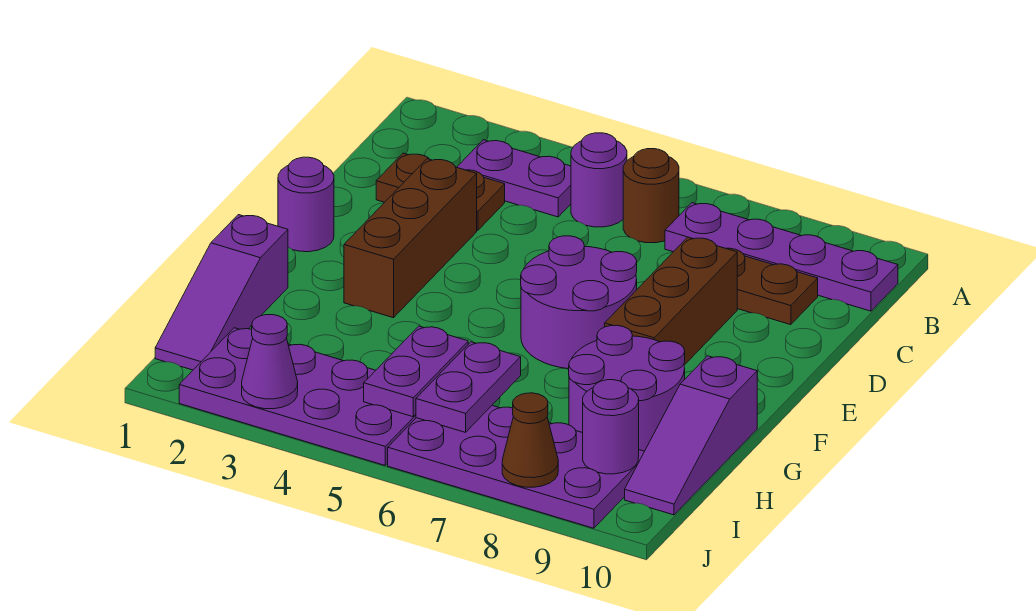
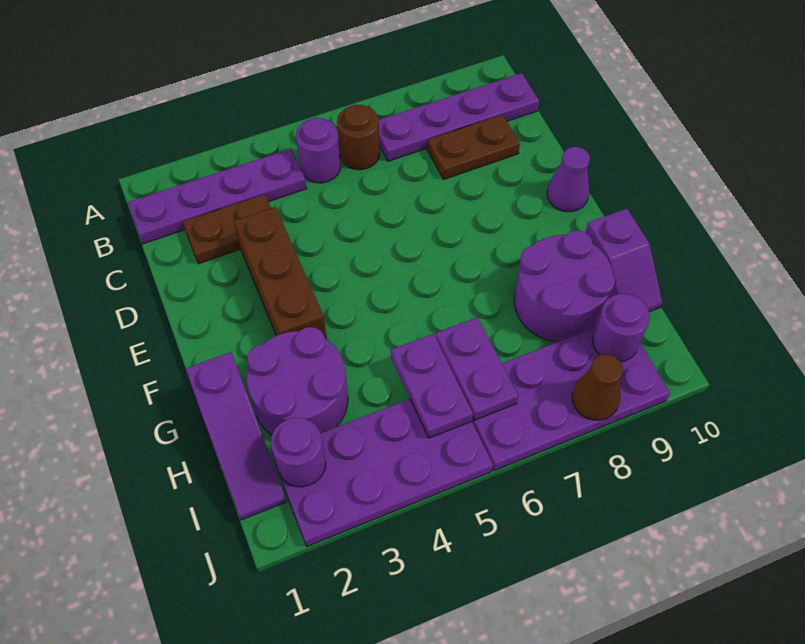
purple plate B3:B4 level 1 -> purple plate B1:B4 level 1
brown brick D8:F8 level 1 -> none
purple round brick E1 level 1 -> purple round brick I2 level 2
purple round brick E6:F7 level 1 -> purple round brick G2:H3 level 1
purple slope G10:I10 level 1 top G -> purple slope G10:H10 level 1 top G
purple cone J3 level 2 -> purple cone E10 level 1

